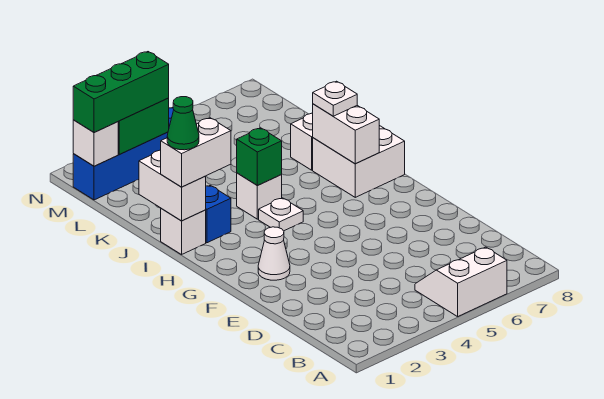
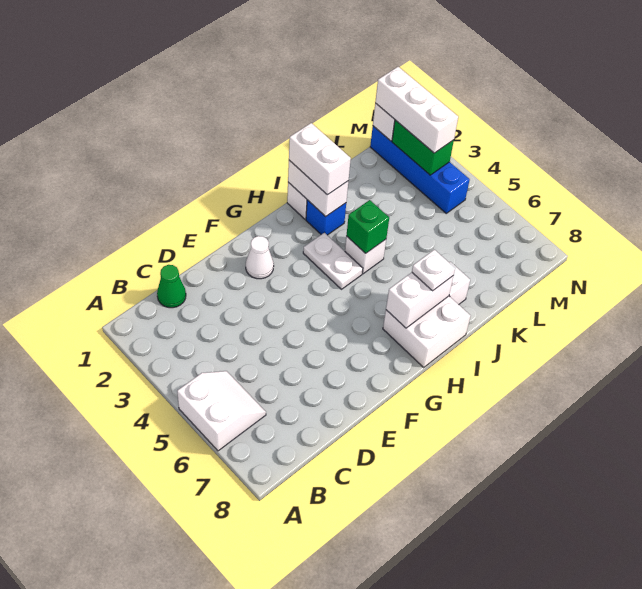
white plate H4 level 1 -> white plate H3:H4 level 1
white brick I1:J1 level 2 -> white brick I1:I2 level 2
green cone I1 level 4 -> green cone C1 level 1
green brick M1:M3 level 3 -> white brick M1:M3 level 3

